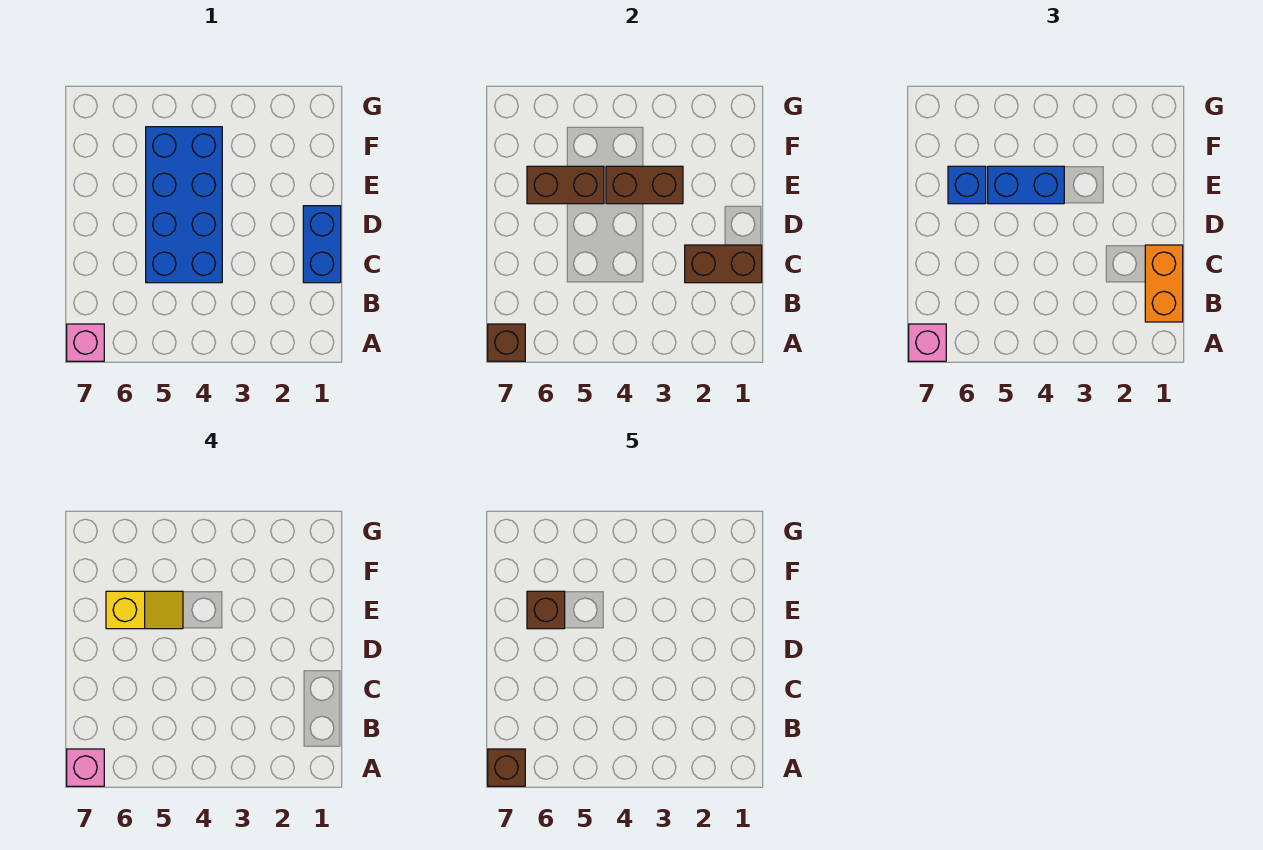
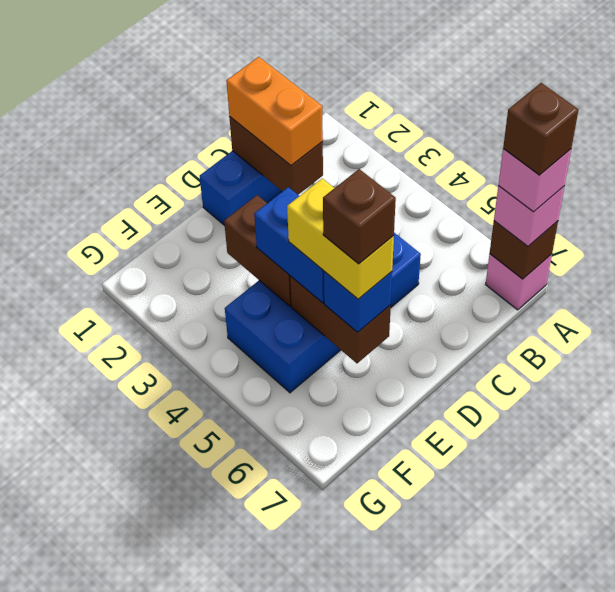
orange brick B1:C1 level 3 -> orange brick C1:C2 level 3
yellow slope E5:E6 level 4 top 6 -> yellow brick E5:E6 level 4

